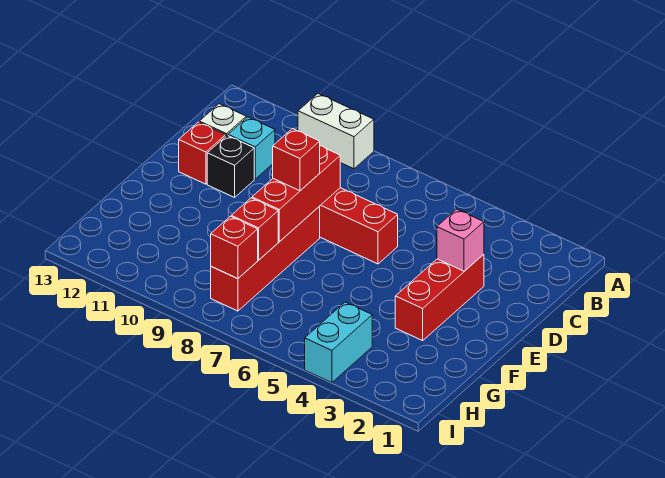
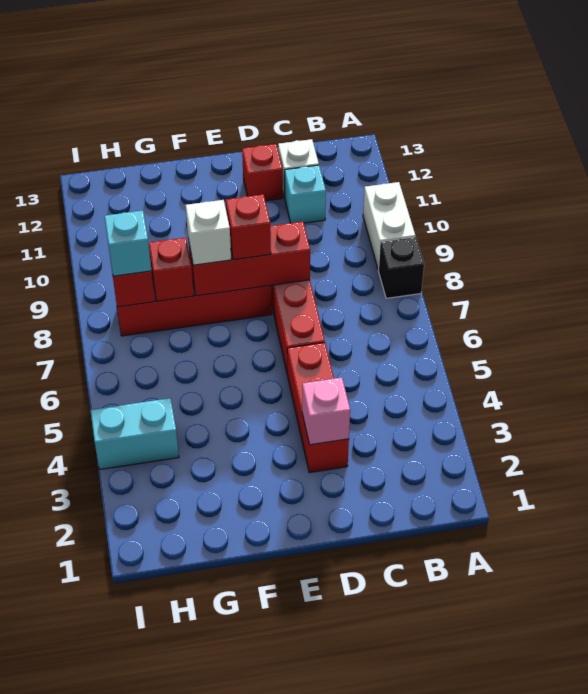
red brick D3:F3 level 1 -> red brick D3:D5 level 1
black brick D11 level 1 -> black brick A8 level 1
none -> white brick F8 level 3
none -> cyan brick H8 level 3

